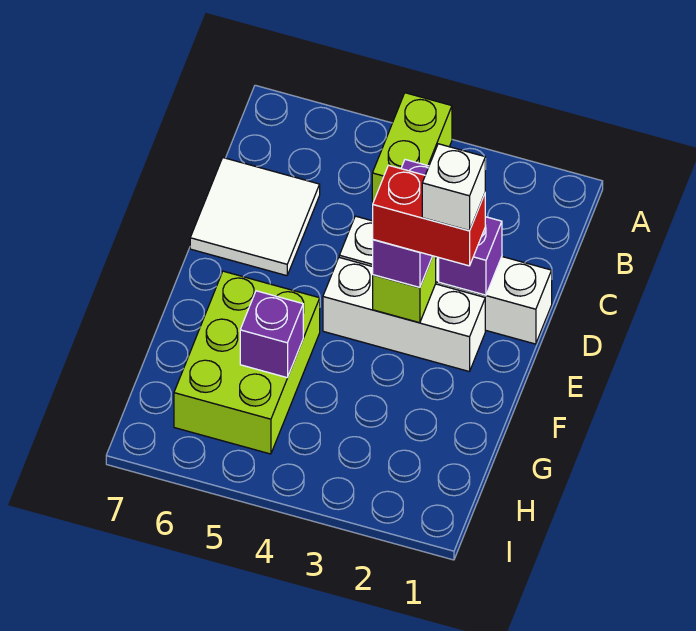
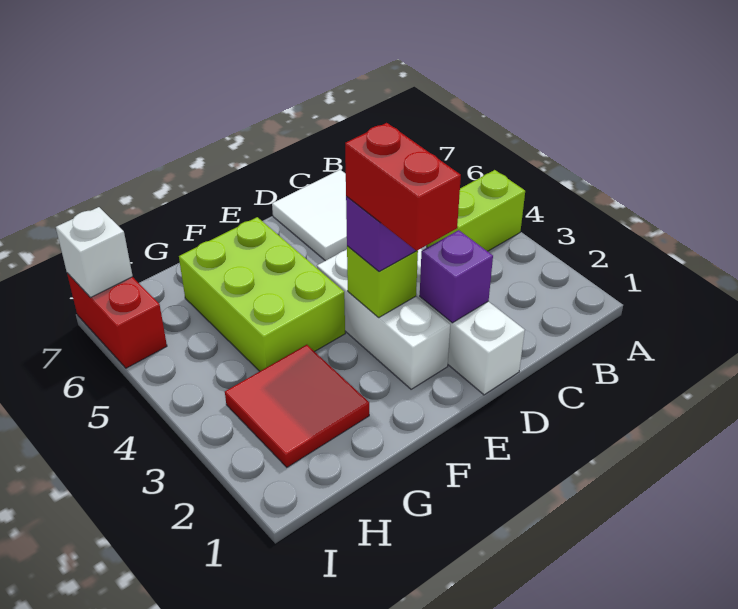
white brick E2 level 5 -> white brick I7 level 2
lime brick F5:H6 level 1 -> lime brick F4:G6 level 1
none -> red tile G2:H3 level 1
purple brick G5 level 2 -> none
none -> red brick I6:I7 level 1

